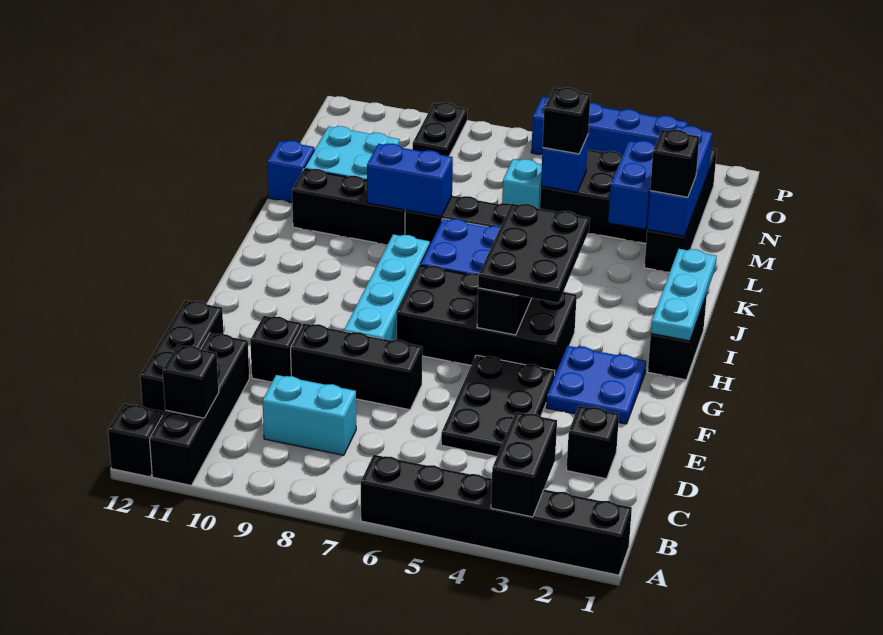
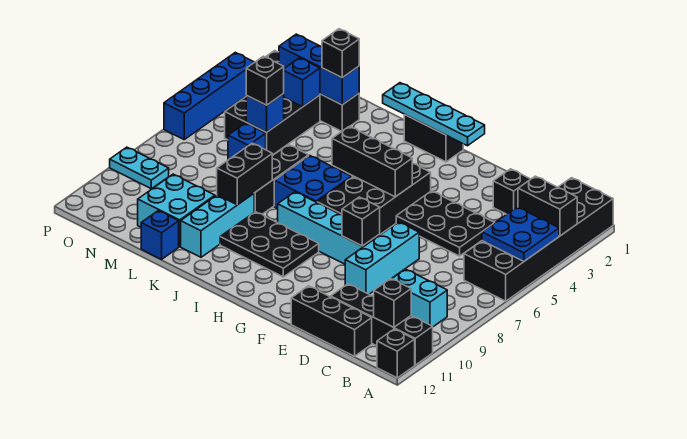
black brick A1:A6 level 1 -> black brick A1:B6 level 1
cyan brick C8:C9 level 1 -> cyan brick B9:C9 level 1
black brick E7:E9 level 1 -> cyan brick E7:E9 level 1
black brick E10 level 1 -> black brick F8 level 2
blue plate F2:G3 level 1 -> blue plate A4:B5 level 2
black plate G4:I5 level 3 -> black plate H9:J10 level 1
cyan plate H1:J1 level 2 -> cyan plate G1:J1 level 2
blue brick K8:K9 level 2 -> black brick K8:K9 level 2
black brick K9:K11 level 1 -> cyan brick K9:K11 level 1
blue brick L3:M3 level 2 -> blue brick M3 level 2
cyan brick M6 level 1 -> blue brick M6 level 1
black plate O9:P9 level 1 -> cyan plate O9:P9 level 1

